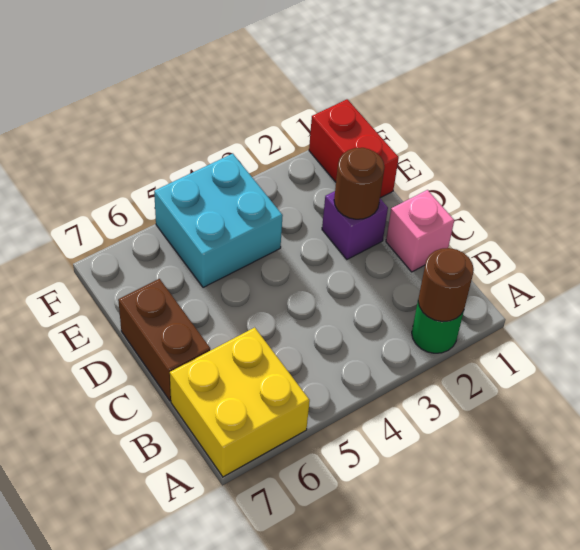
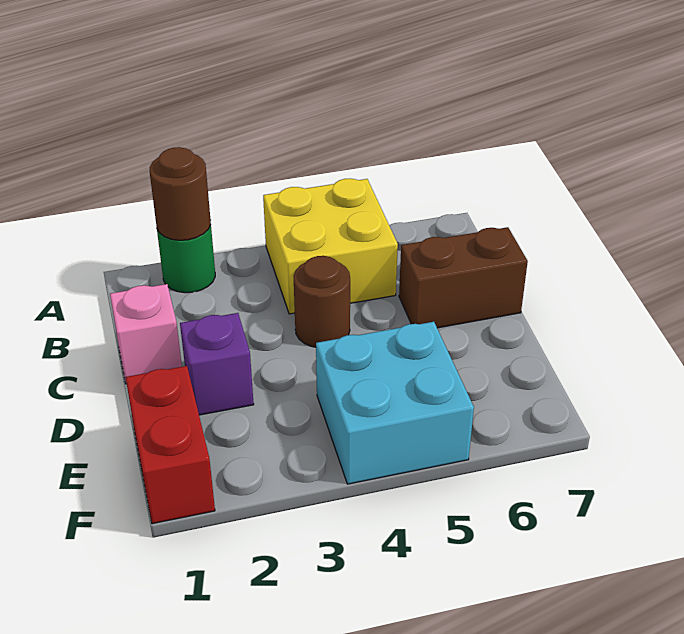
yellow brick A6:B7 level 1 -> yellow brick A4:B5 level 1
brown brick C7:D7 level 1 -> brown brick C6:C7 level 1
brown round brick D2 level 2 -> brown round brick C4 level 1

